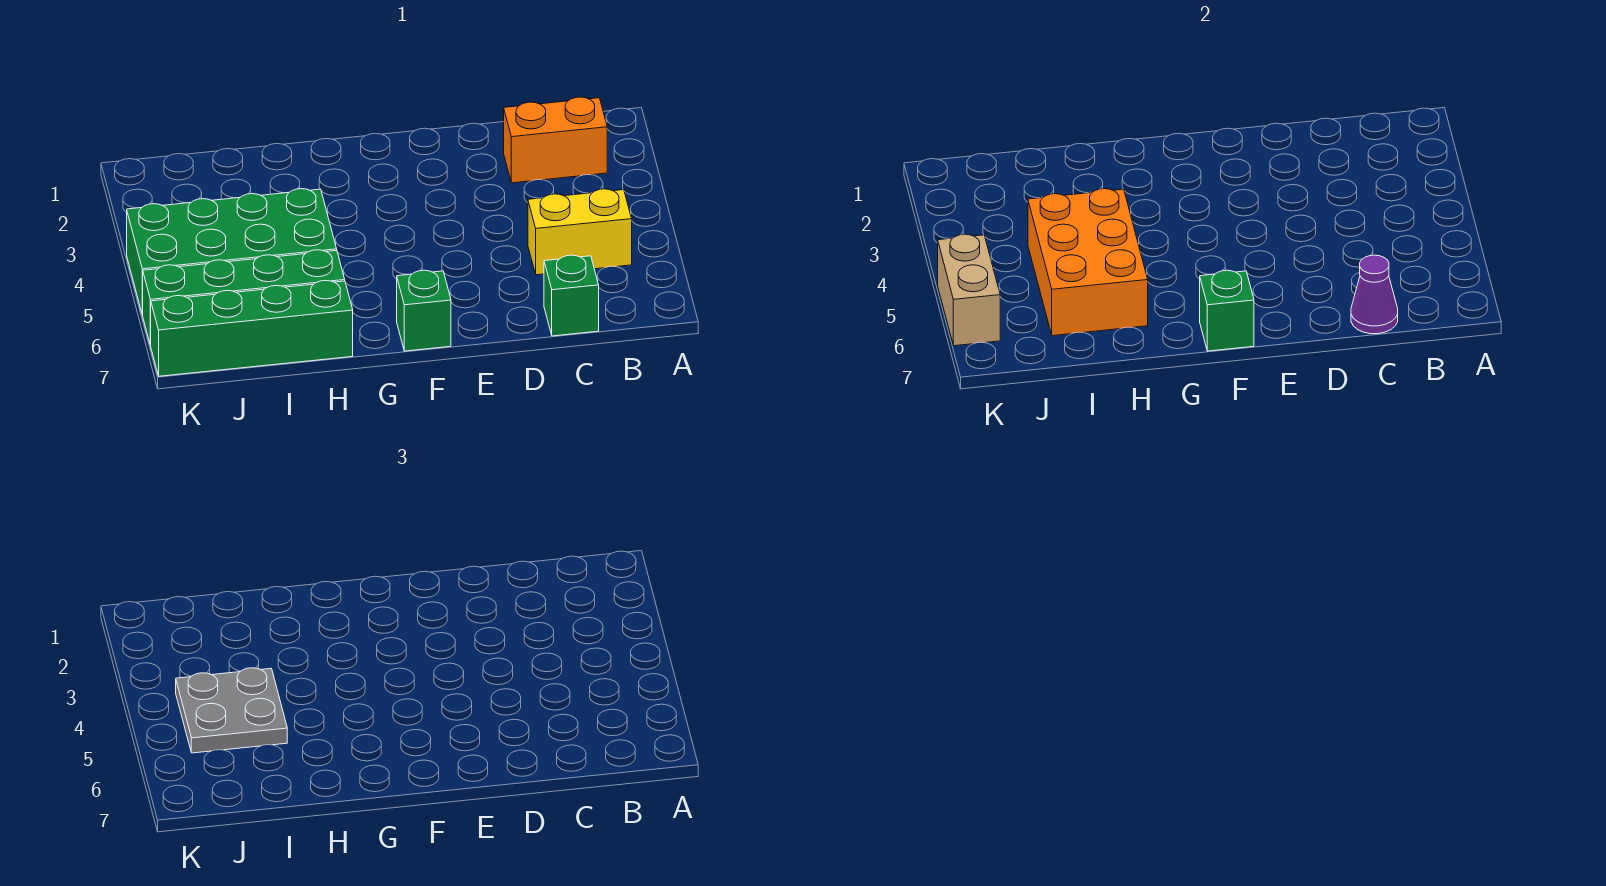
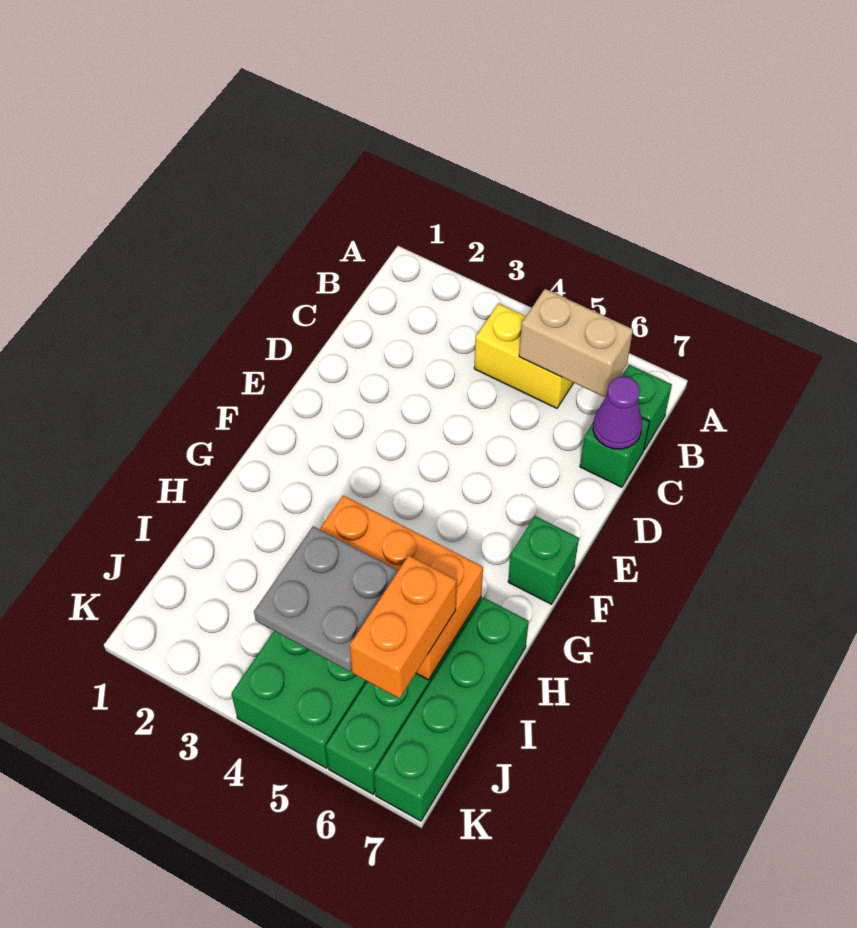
orange brick B2:C2 level 1 -> orange brick I6:J6 level 3
yellow brick B5:C5 level 1 -> yellow brick B4:B5 level 1
green brick F7 level 2 -> green brick B7 level 1
tan brick K5:K6 level 2 -> tan brick B5:B6 level 2

